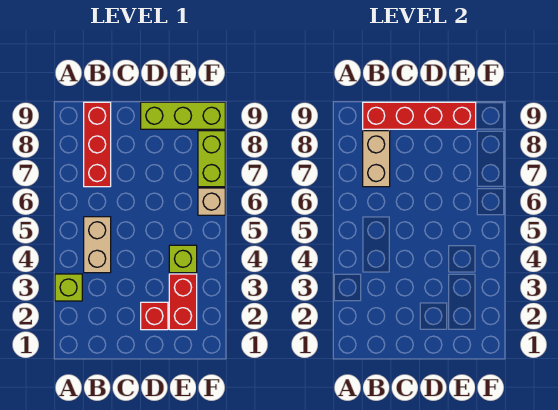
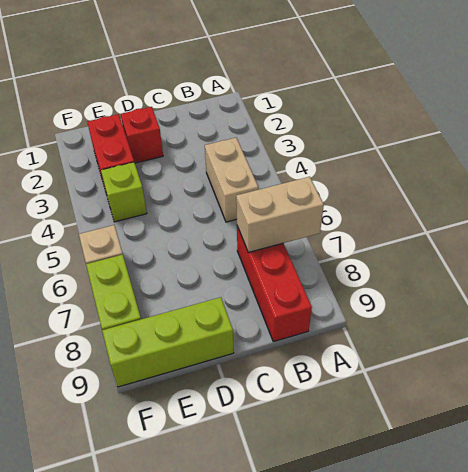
lime brick A3 level 1 -> none
tan brick B7:B8 level 2 -> tan brick A7:B7 level 2
red brick B9:E9 level 2 -> none

